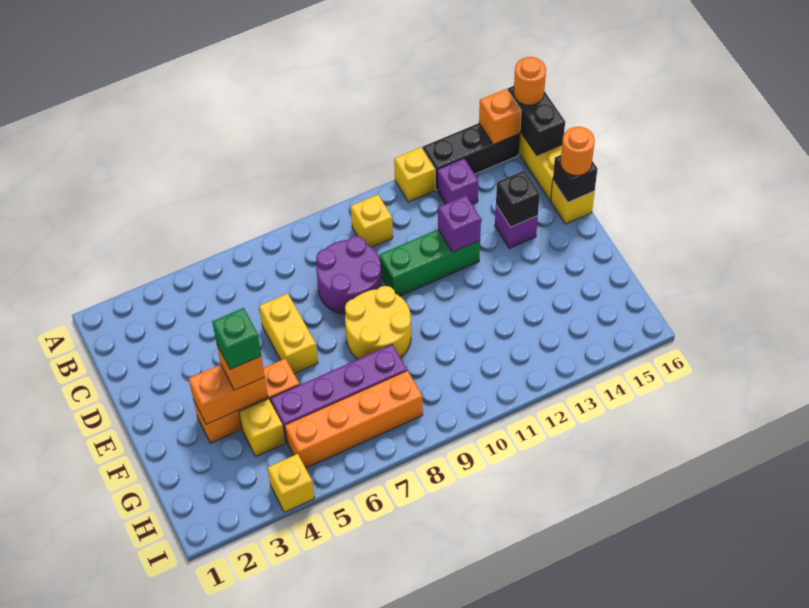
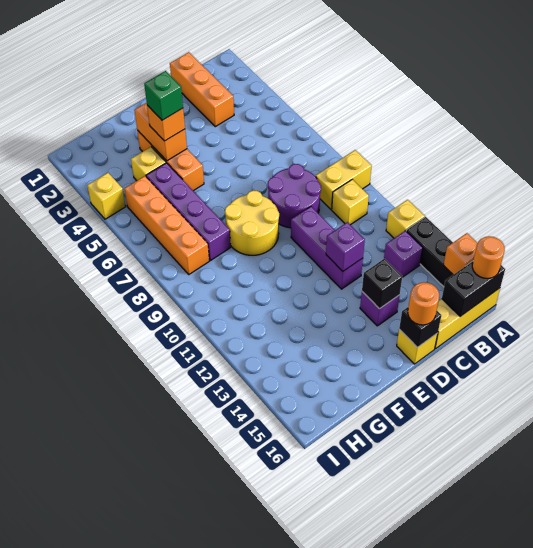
none -> orange brick C1:C3 level 1
yellow brick D6:E6 level 1 -> yellow brick A9:B9 level 1
green brick D10:D12 level 1 -> purple brick D10:D12 level 1

